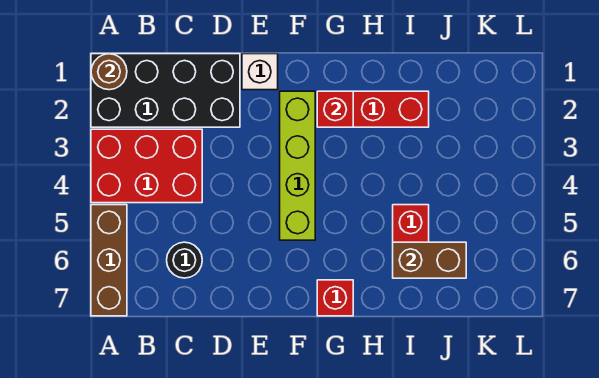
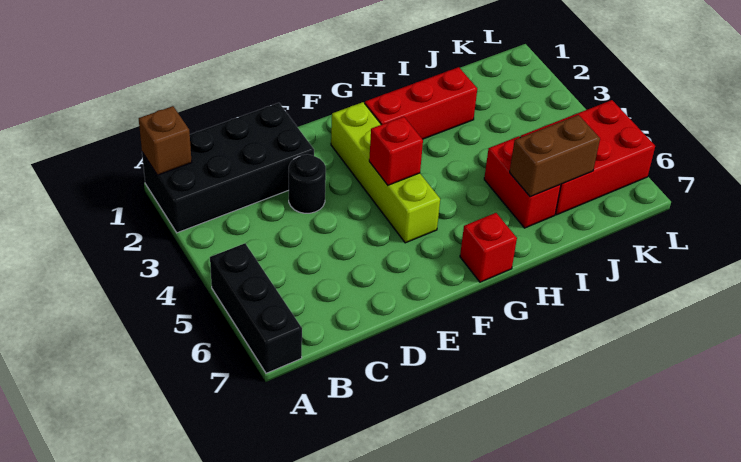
brown round brick A1 level 2 -> brown brick A1 level 2
red brick A3:C4 level 1 -> red brick J5:L6 level 1
brown brick A5:A7 level 1 -> black brick A5:A7 level 1
black round brick C6 level 1 -> black round brick D3 level 1
white brick E1 level 1 -> none
red brick G2 level 2 -> red brick F4 level 2

